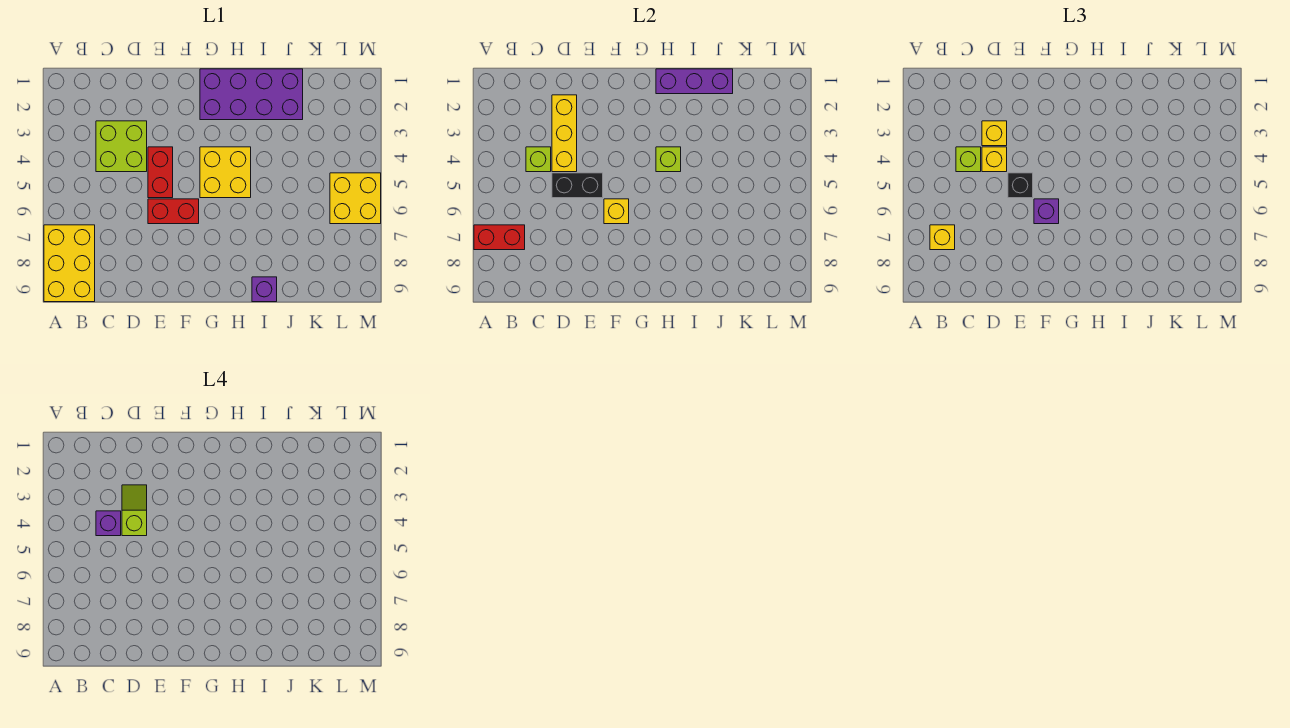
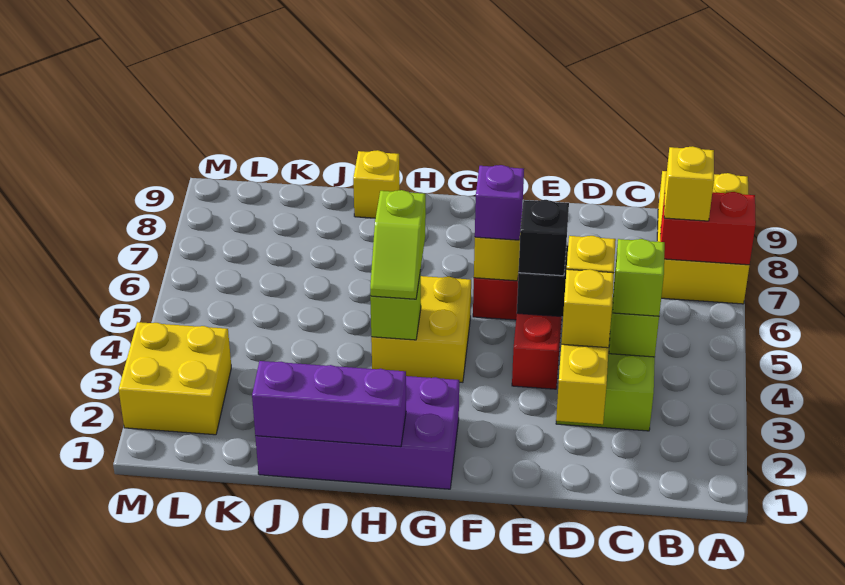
purple brick C4 level 4 -> none
lime slope D3:D4 level 4 top 4 -> lime slope H4:H5 level 3 top 5
purple brick I9 level 1 -> yellow brick I9 level 1
yellow brick L5:M6 level 1 -> yellow brick L2:M3 level 1

